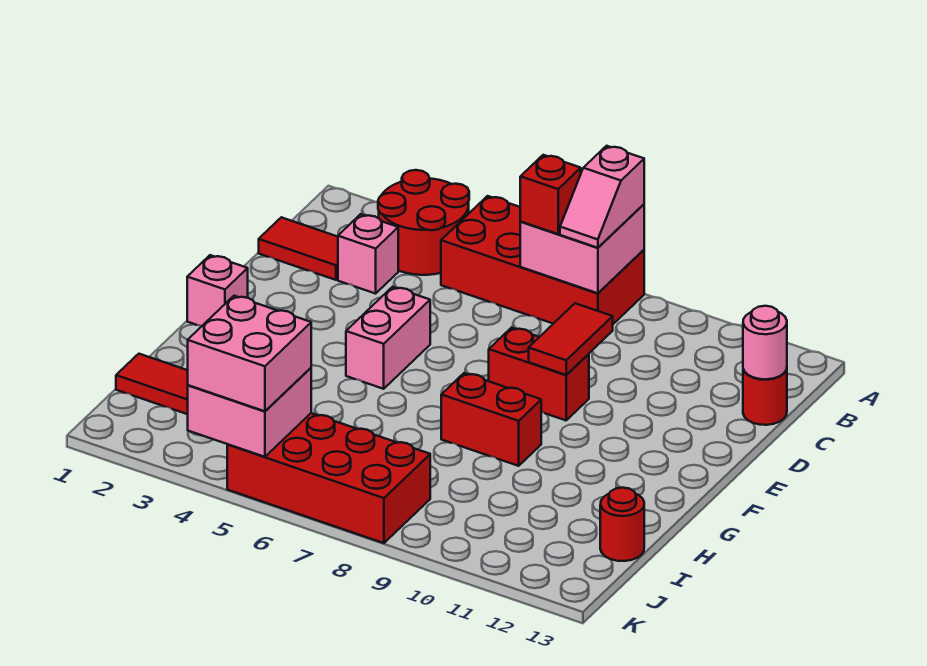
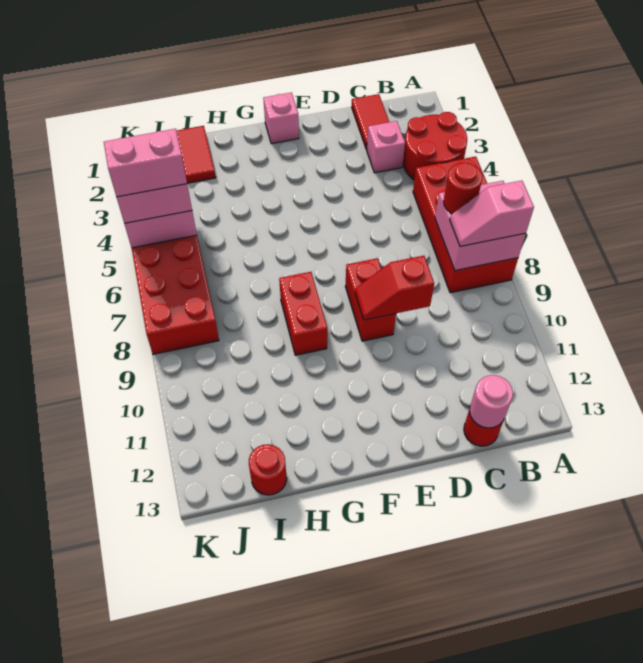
red brick B7 level 3 -> red round brick B7 level 3
red tile D9:E9 level 2 -> red slope D9:E9 level 2 top D
pink brick E5:F5 level 1 -> pink brick J5:K5 level 4

